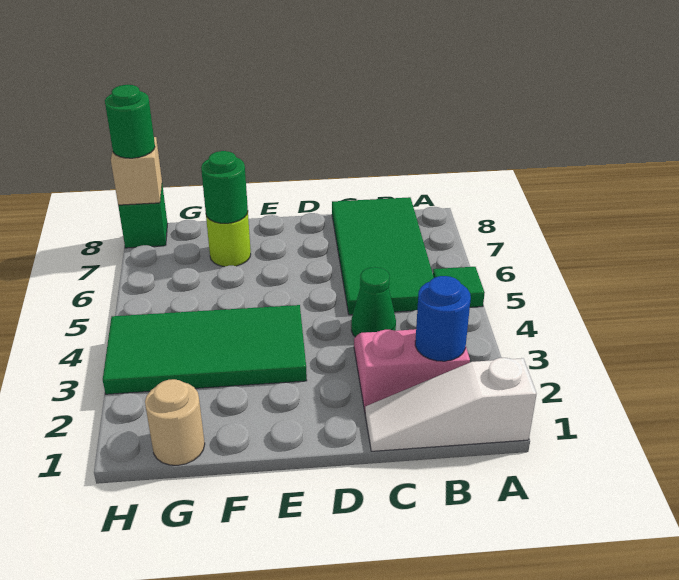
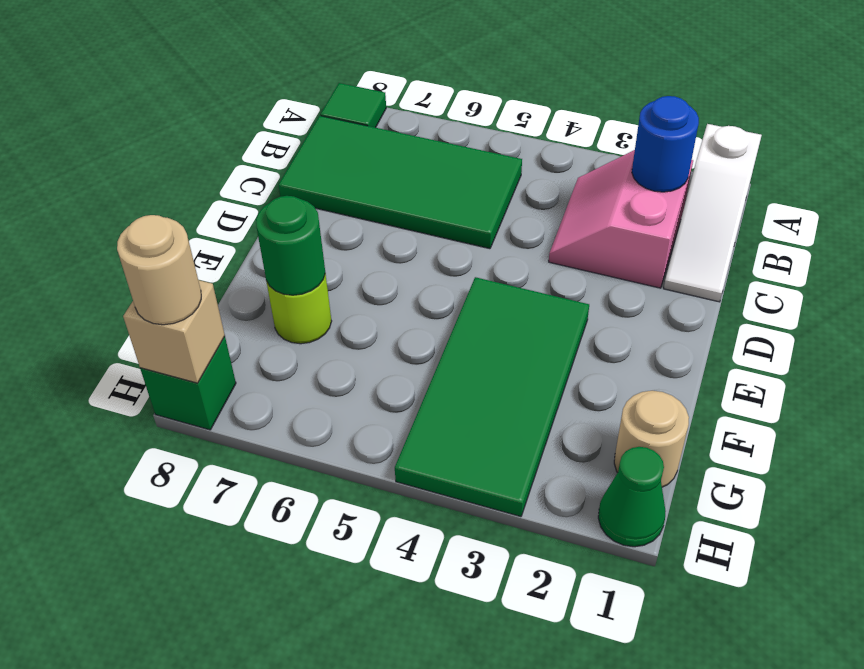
green tile A5 level 1 -> green tile A8 level 1
green cone C4 level 1 -> green cone H1 level 1
green round brick H8 level 3 -> tan round brick H8 level 3

